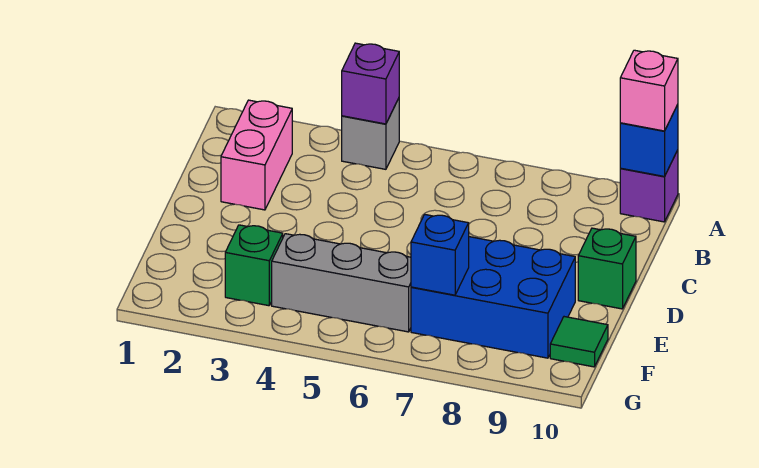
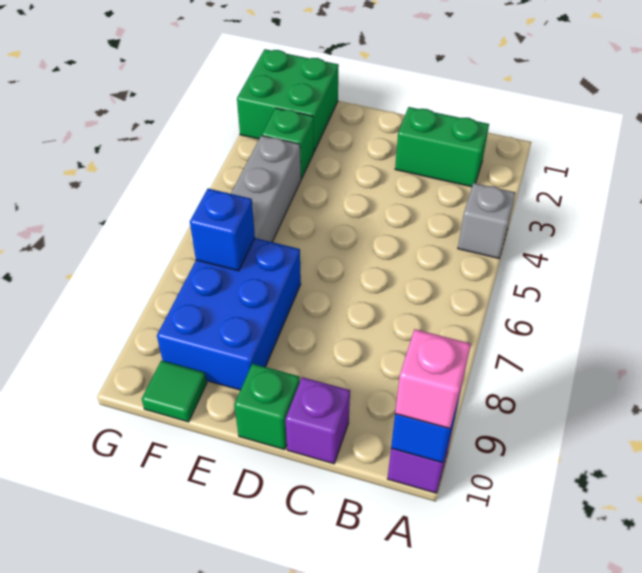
purple brick A4 level 2 -> purple brick C10 level 1
pink brick B2:C2 level 1 -> green brick B2:C2 level 1
none -> green brick F1:G2 level 1

